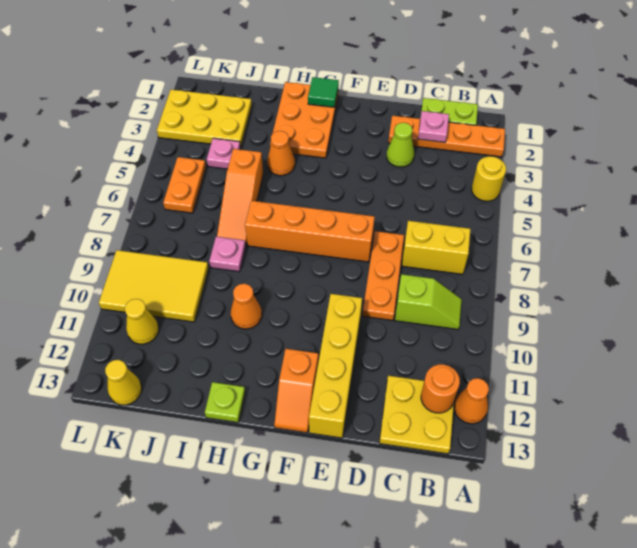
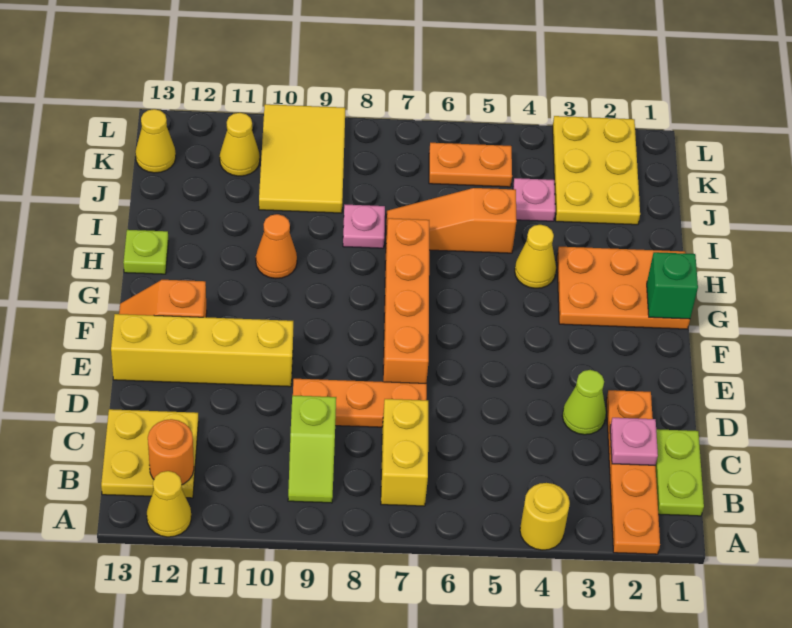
orange cone A12 level 1 -> yellow cone A12 level 1
green tile G1 level 2 -> green brick G1 level 2
orange cone H4 level 1 -> yellow cone H4 level 1

